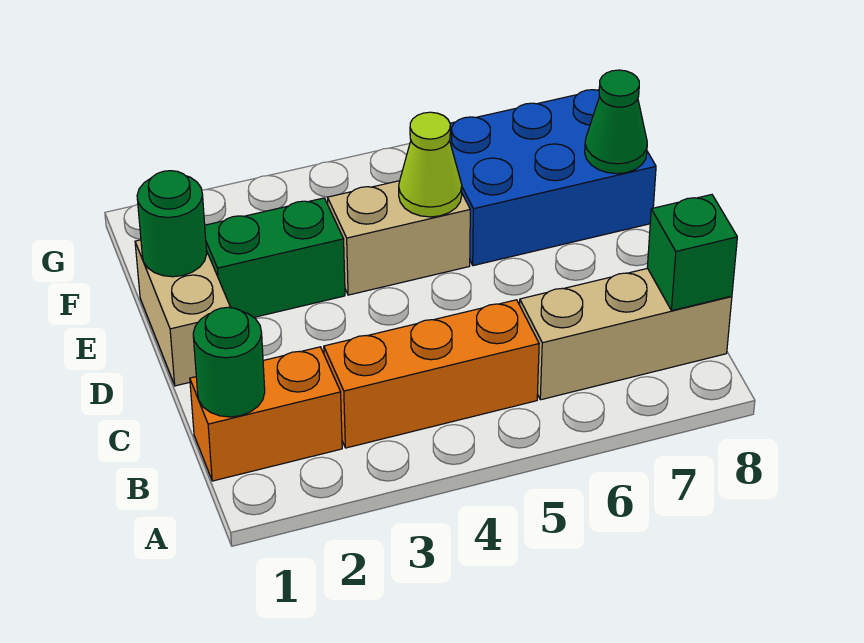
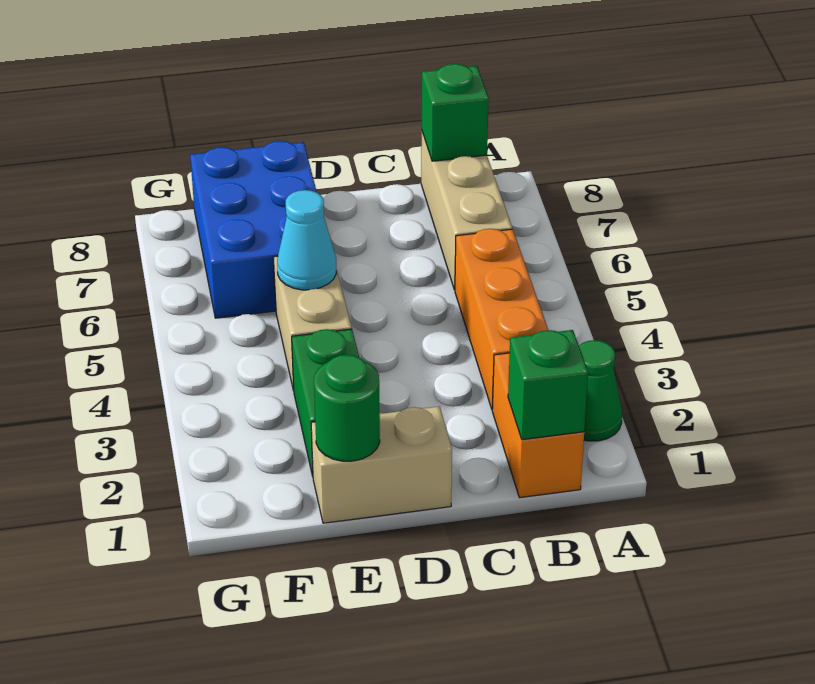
green round brick B1 level 2 -> green brick B1 level 2
lime cone E5 level 2 -> cyan cone E5 level 2
green cone E8 level 2 -> green cone A2 level 1

